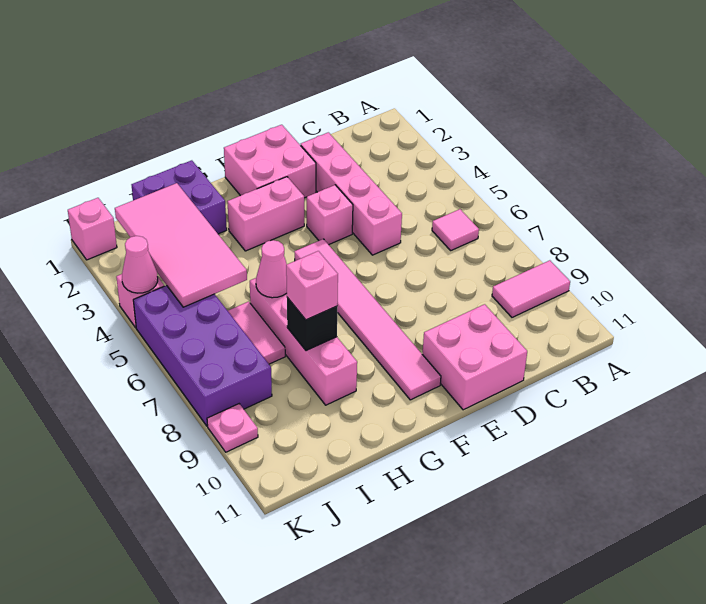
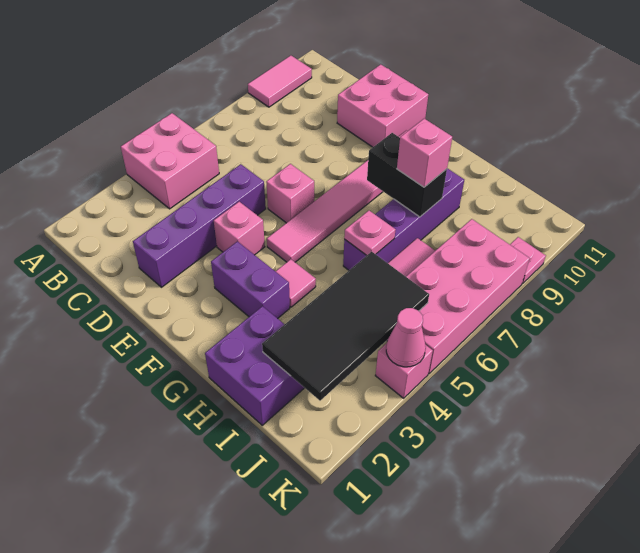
pink tile A9:B9 level 1 -> pink tile A9:A10 level 1
pink tile B6 level 1 -> pink tile G4 level 1
pink brick D2:D5 level 1 -> purple brick D2:D5 level 1
pink brick E1:F2 level 1 -> pink brick A4:B5 level 1
pink brick F3:G3 level 1 -> purple brick F3:G3 level 1
pink brick H6:H9 level 1 -> purple brick H6:H9 level 1
pink cone H6 level 2 -> pink plate H6 level 2
black brick H8 level 2 -> black brick G8:H8 level 2
pink tile I2:J5 level 2 -> black tile I2:J5 level 2
purple brick J5:K8 level 1 -> pink brick J5:K8 level 1
pink brick K1 level 1 -> pink brick E6 level 1

